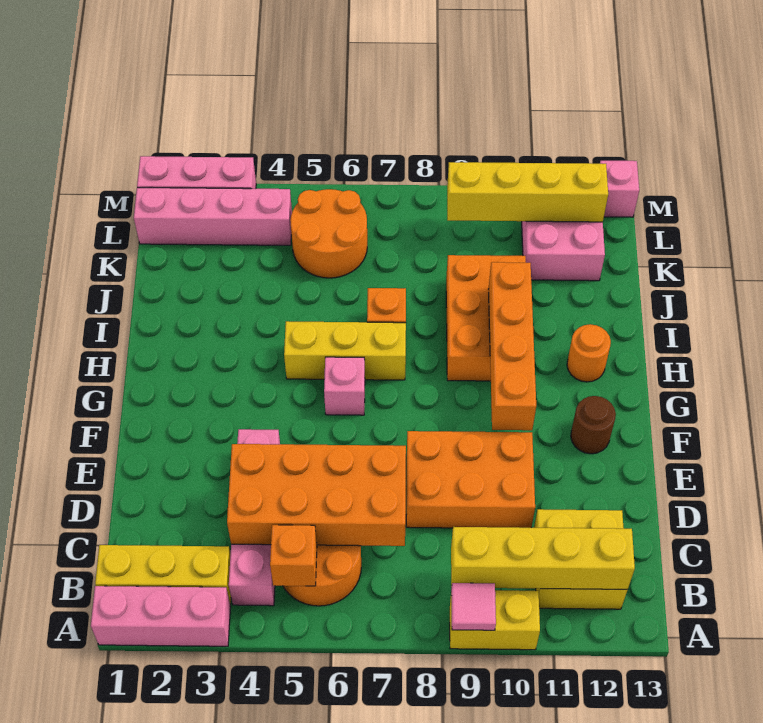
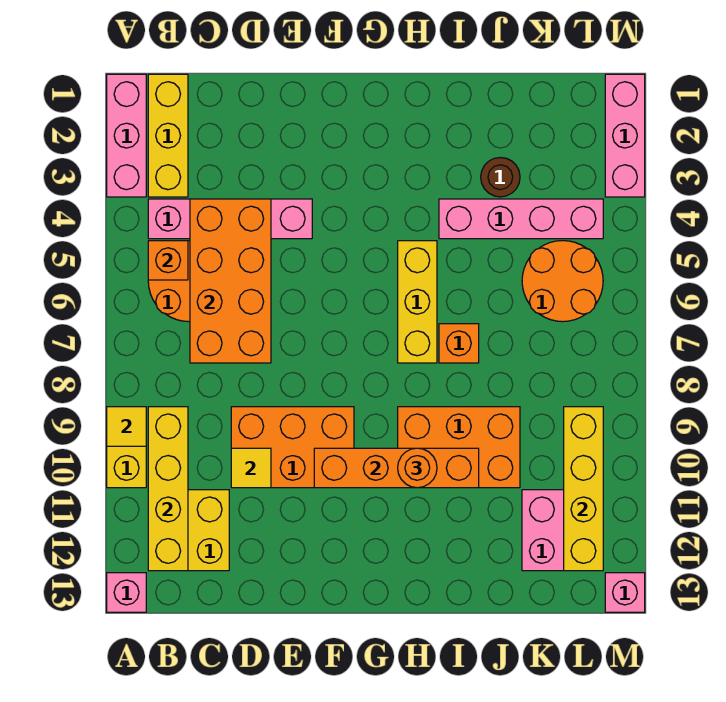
pink tile A9 level 2 -> yellow tile A9 level 2
orange brick D8:E10 level 1 -> orange brick D9:F10 level 1
none -> yellow tile D10 level 2
brown round brick F12 level 1 -> brown round brick J3 level 1
pink brick G6 level 1 -> pink brick A13 level 1
orange round brick H12 level 1 -> orange round brick H10 level 3
pink brick L1:L4 level 1 -> pink brick I4:L4 level 1

